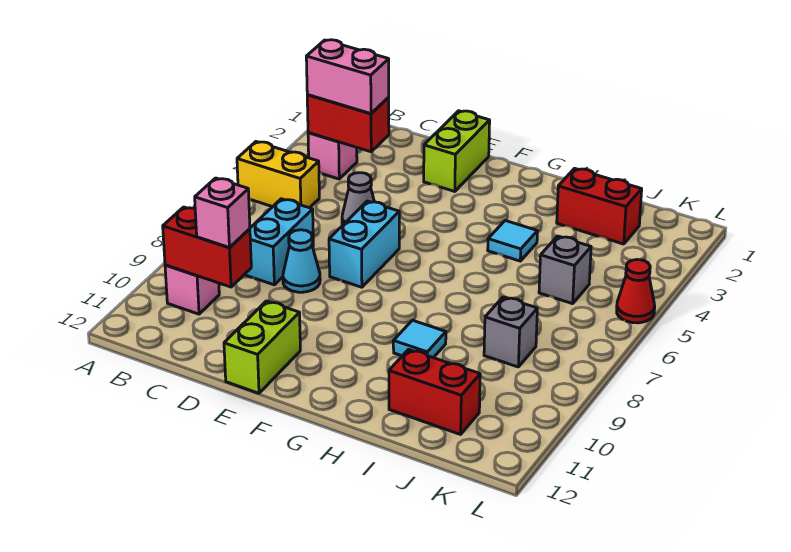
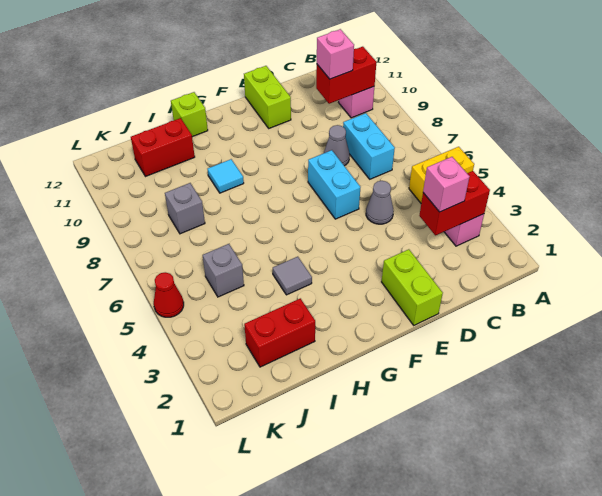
pink brick B3:C3 level 3 -> pink brick C3 level 3
cyan cone D8 level 1 -> grey cone D8 level 1
cyan tile H4 level 1 -> grey tile H4 level 1
none -> lime brick H12 level 1

